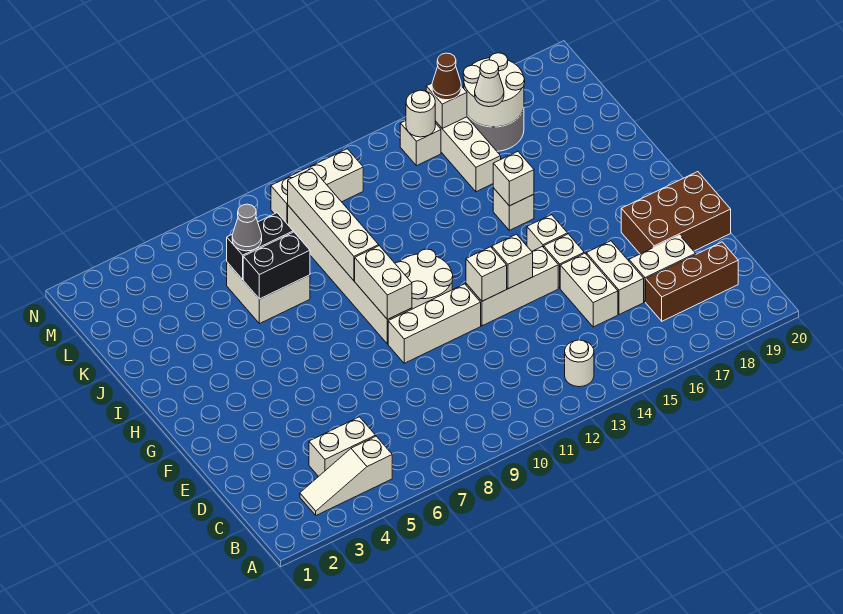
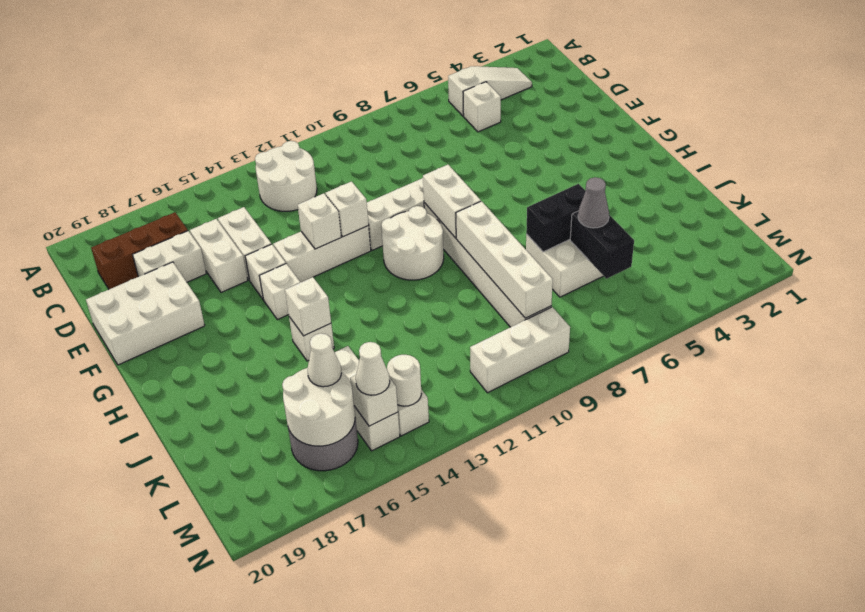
white round brick B13 level 1 -> white round brick B12:C13 level 1
white brick C4:C5 level 1 -> white brick C5 level 1
brown brick E18:F20 level 1 -> white brick E18:F20 level 1
black brick K6:K7 level 2 -> black brick K6:L6 level 2
brown cone M15 level 3 -> white cone M15 level 3

